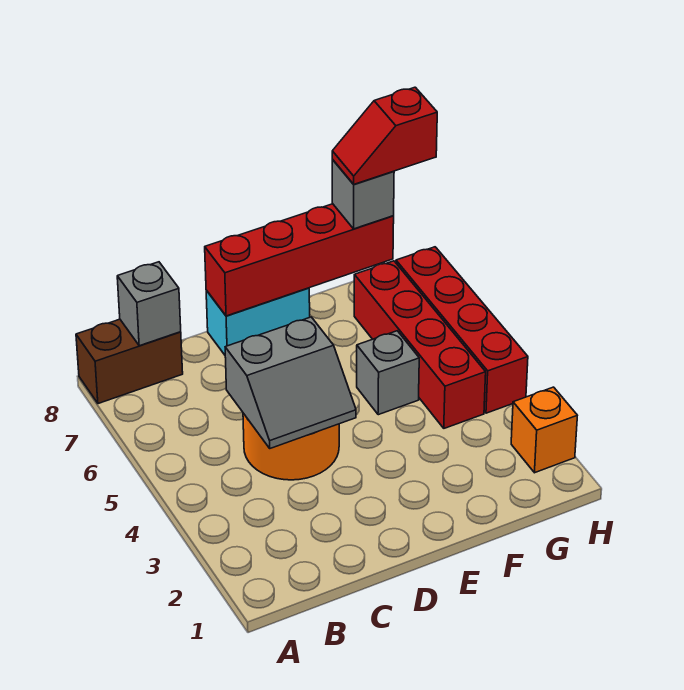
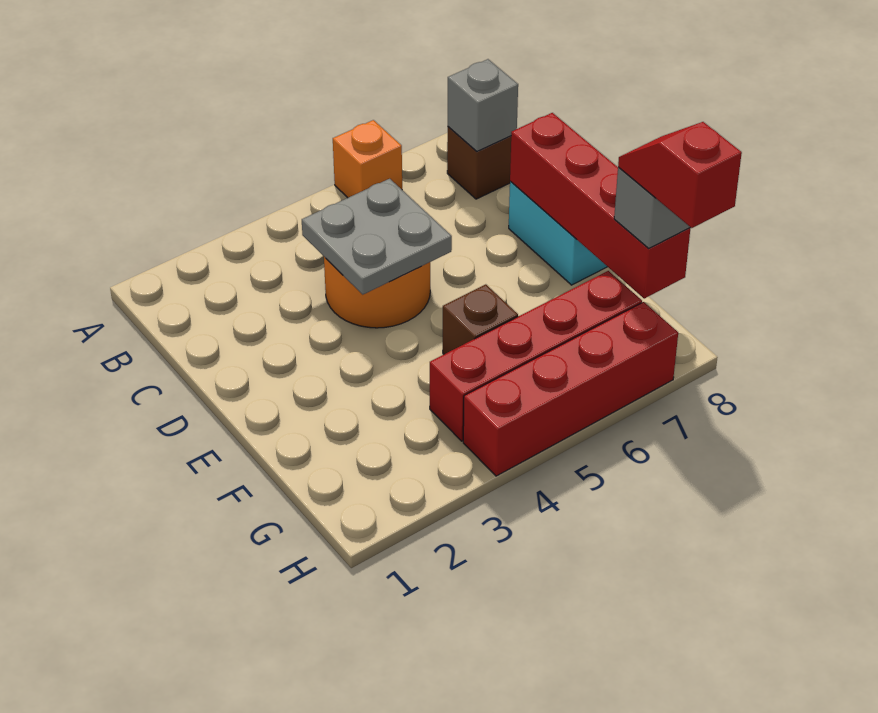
brown brick A8:B8 level 1 -> brown brick B8 level 1
grey slope C4:D5 level 2 top 5 -> grey plate C4:D5 level 2
grey brick F5 level 1 -> brown brick F5 level 1
orange brick H2 level 1 -> orange brick A6 level 1

